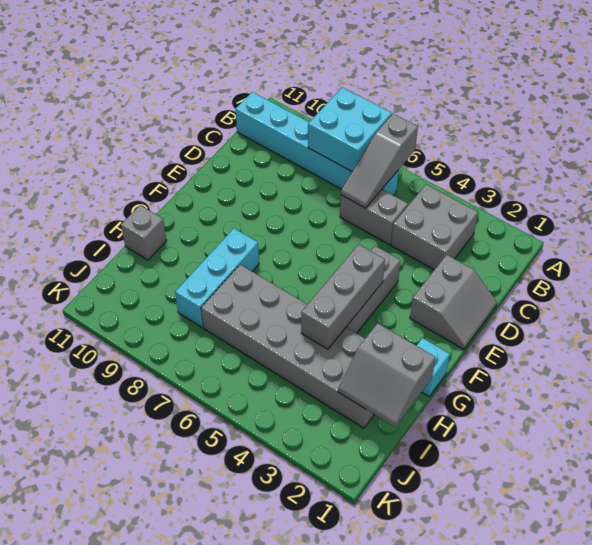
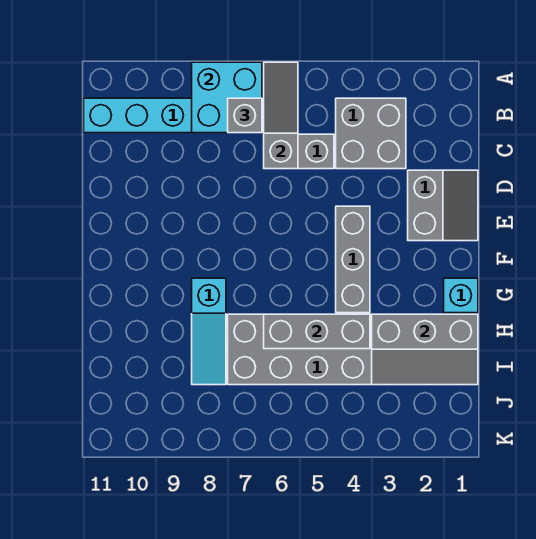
grey slope A6:C6 level 2 top A -> grey slope A6:C6 level 2 top C
grey brick F4:H4 level 2 -> grey brick H4:H6 level 2
cyan brick G8:I8 level 1 -> cyan slope G8:I8 level 1 top G
grey slope H1:I2 level 2 top H -> grey slope H1:I3 level 2 top H
grey brick H11 level 1 -> grey brick B7 level 3

